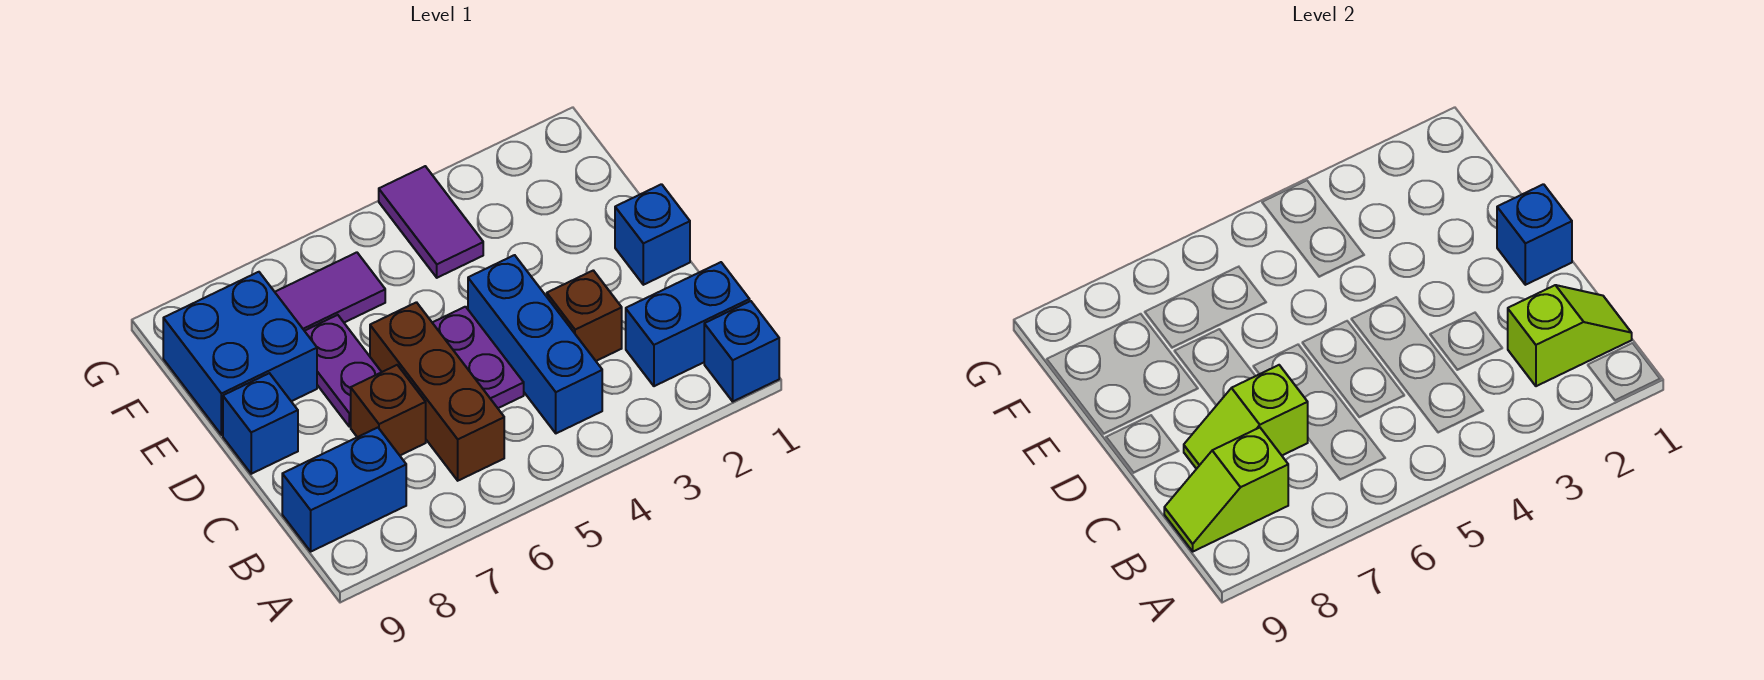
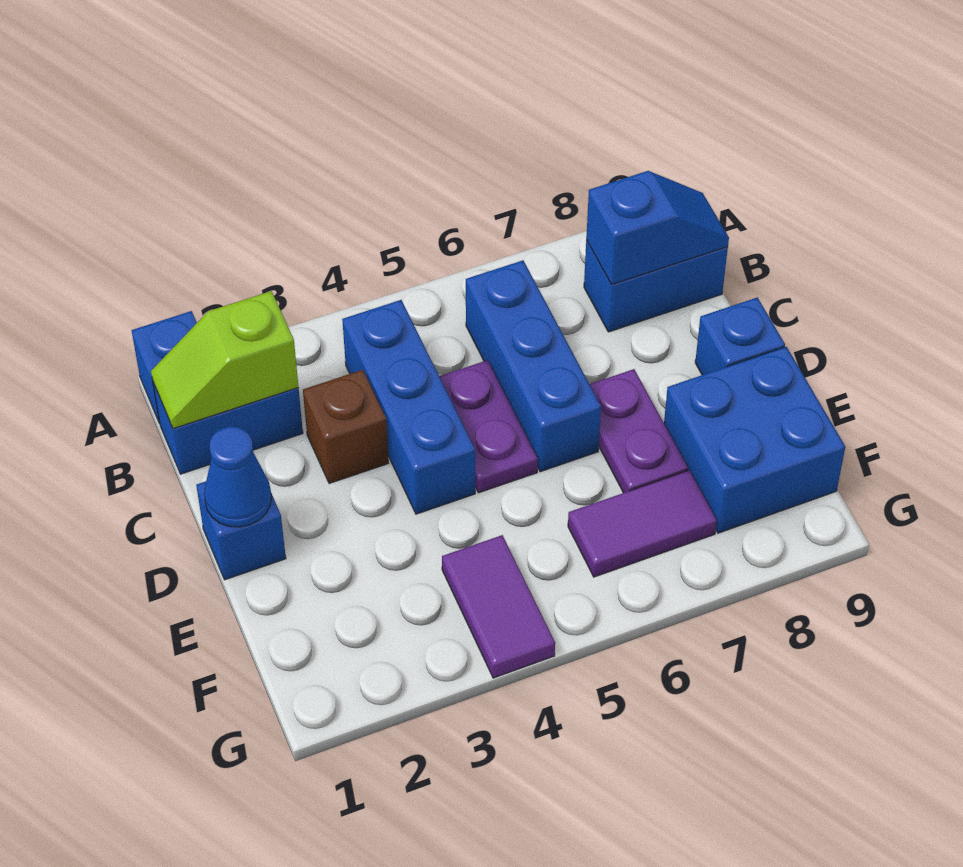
brown brick B6:D6 level 1 -> blue brick B6:D6 level 1
lime slope B8:B9 level 2 top 8 -> blue slope B8:B9 level 2 top 8
brown brick C7 level 1 -> none
lime slope C7:C8 level 2 top 7 -> none
blue brick D1 level 2 -> blue cone D1 level 2

